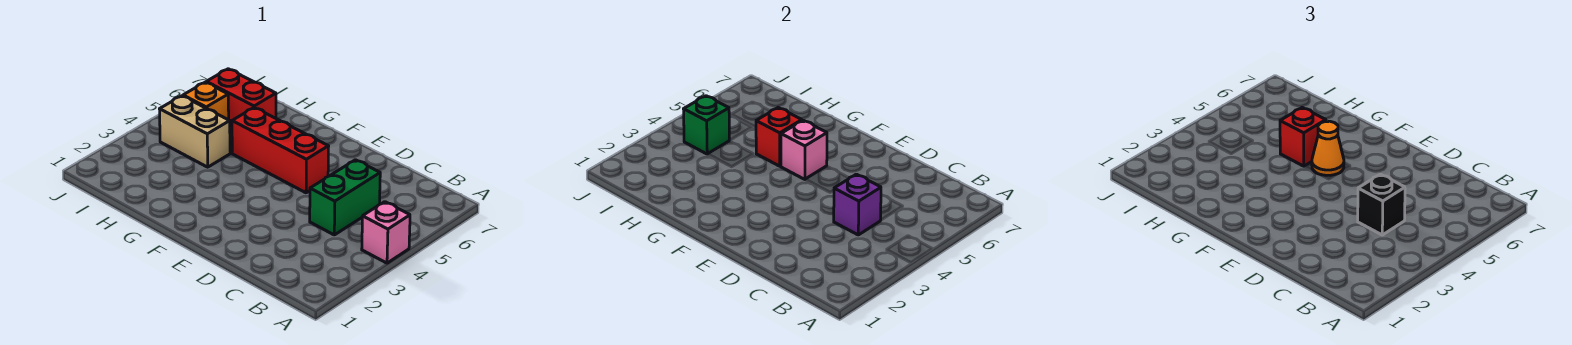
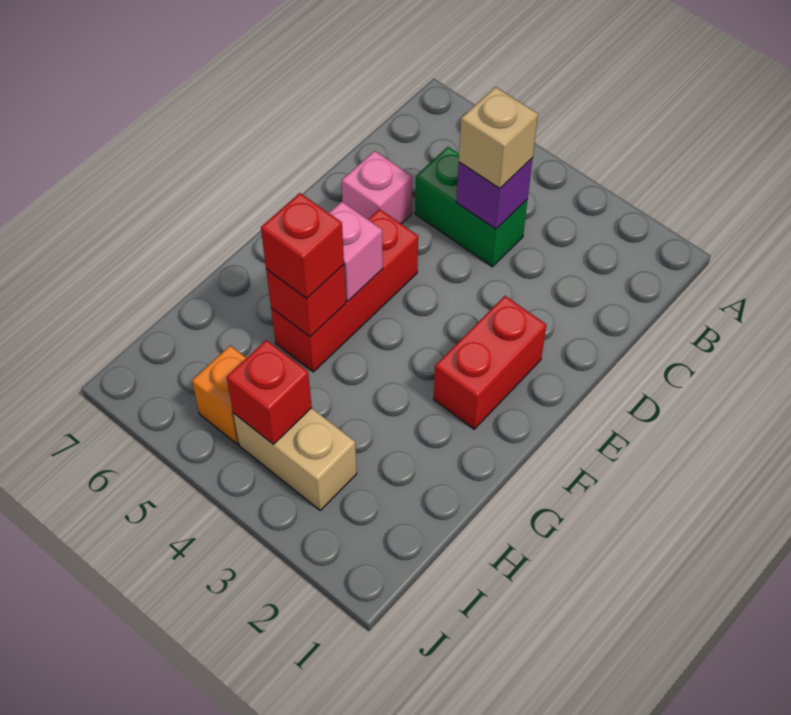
pink brick A4 level 1 -> pink brick D6 level 1
black brick C4 level 3 -> tan brick C4 level 3
orange cone F5 level 3 -> none
tan brick H4:I4 level 1 -> tan brick I3:I4 level 1
red brick H6:I6 level 1 -> red brick E2:F2 level 1
green brick I4 level 2 -> red brick I4 level 2

